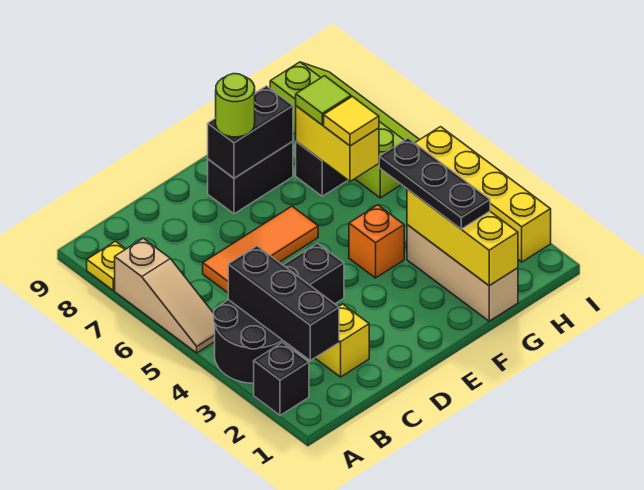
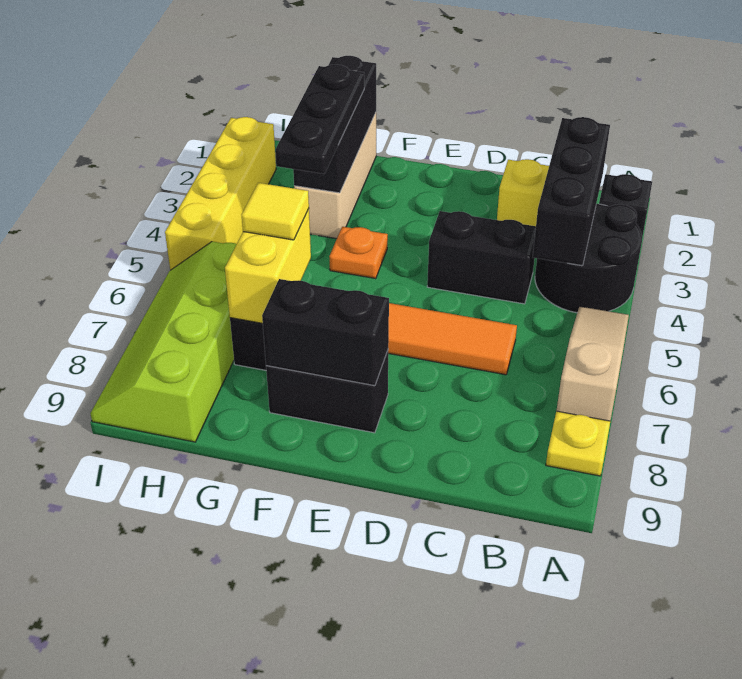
lime round brick E8 level 3 -> none
orange brick F4 level 1 -> orange plate F4 level 1
yellow brick G1:G3 level 2 -> black brick G1:G3 level 2
lime tile G7 level 3 -> none

